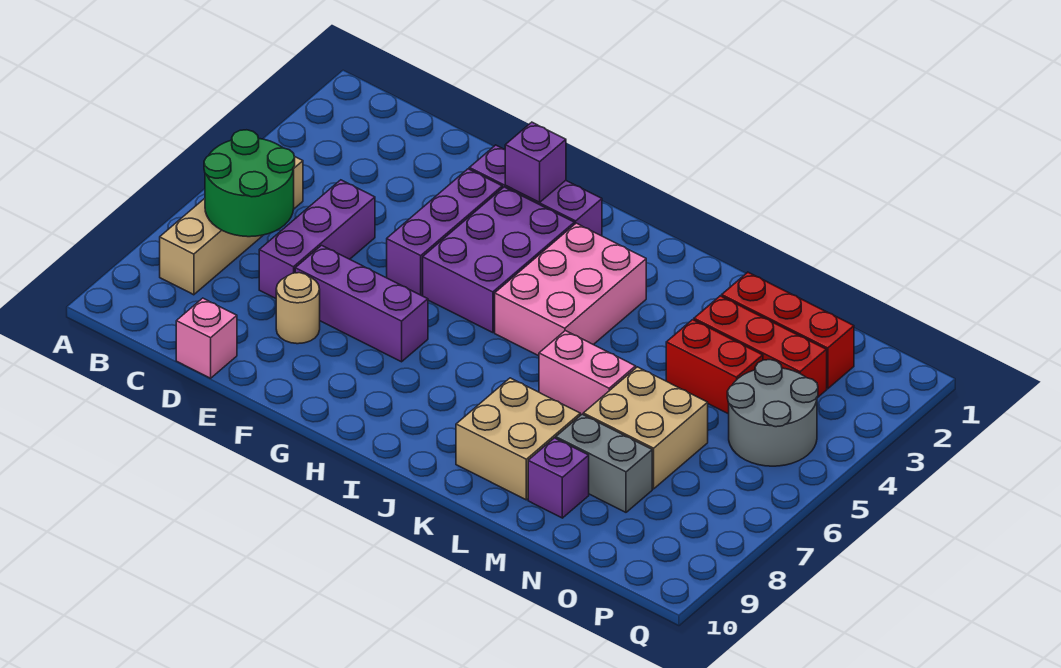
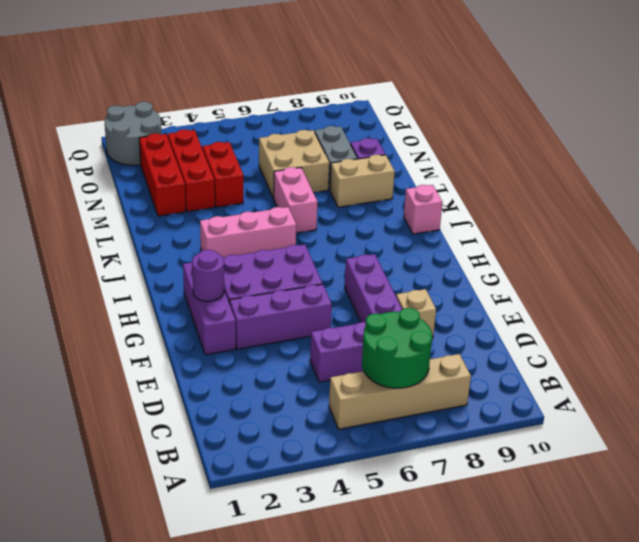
pink brick D10 level 1 -> pink brick J10 level 1
tan round brick E8 level 1 -> tan brick E8 level 1
purple brick G2 level 2 -> purple round brick G2 level 2
pink brick I3:J5 level 1 -> pink brick J3:J5 level 1
tan brick K8:L9 level 1 -> tan brick L8:L9 level 1
grey round brick O4:P5 level 1 -> grey round brick P1:Q2 level 1

